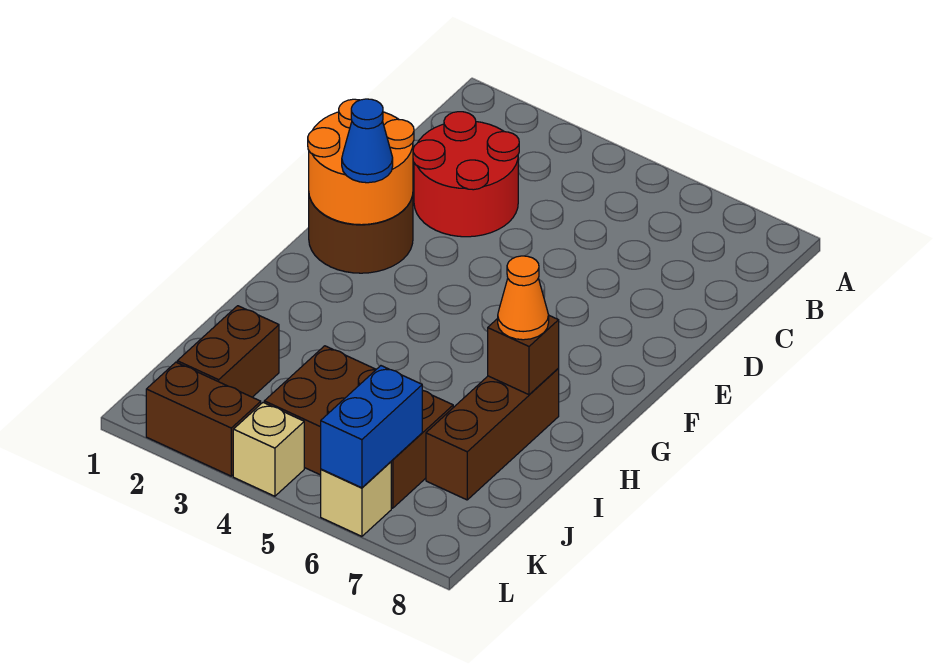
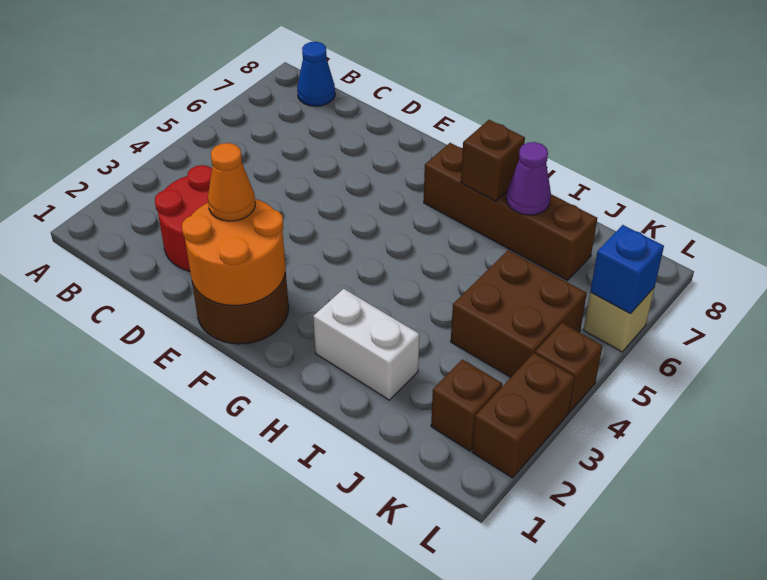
blue cone F2 level 3 -> blue cone B8 level 1
none -> white brick H2:I2 level 1
brown brick H7:J7 level 1 -> brown brick G7:J7 level 1
orange cone H7 level 3 -> orange cone E2 level 3
none -> purple cone I7 level 2
brown brick J2:K2 level 1 -> brown brick K2 level 1
brown brick J4:K6 level 1 -> brown brick J4:K5 level 1
blue brick K6:L6 level 2 -> blue brick L6 level 2
tan brick L4 level 1 -> brown brick L4 level 1

